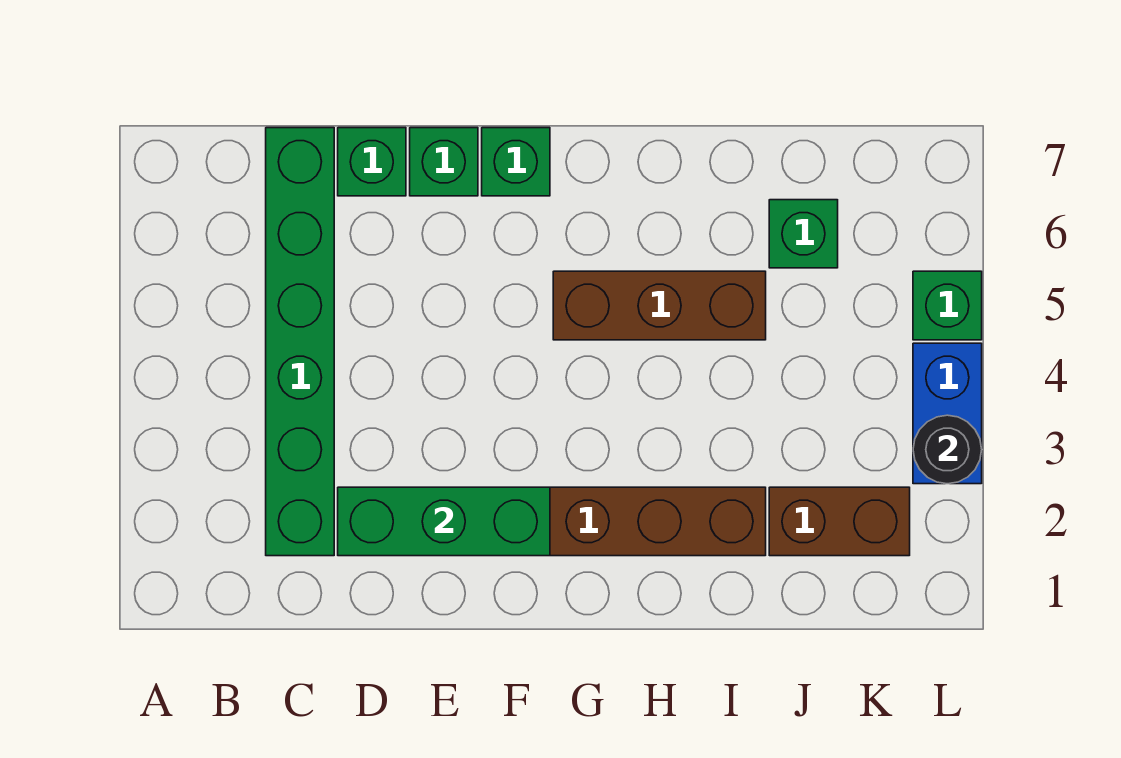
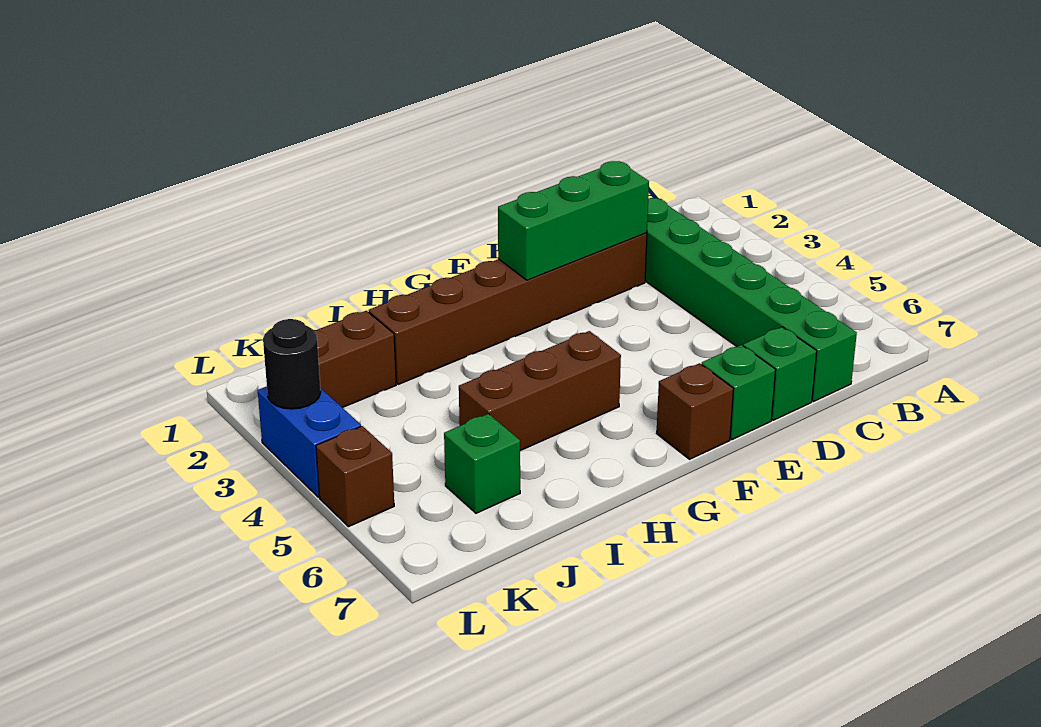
green brick F7 level 1 -> brown brick F7 level 1
green brick L5 level 1 -> brown brick L5 level 1

